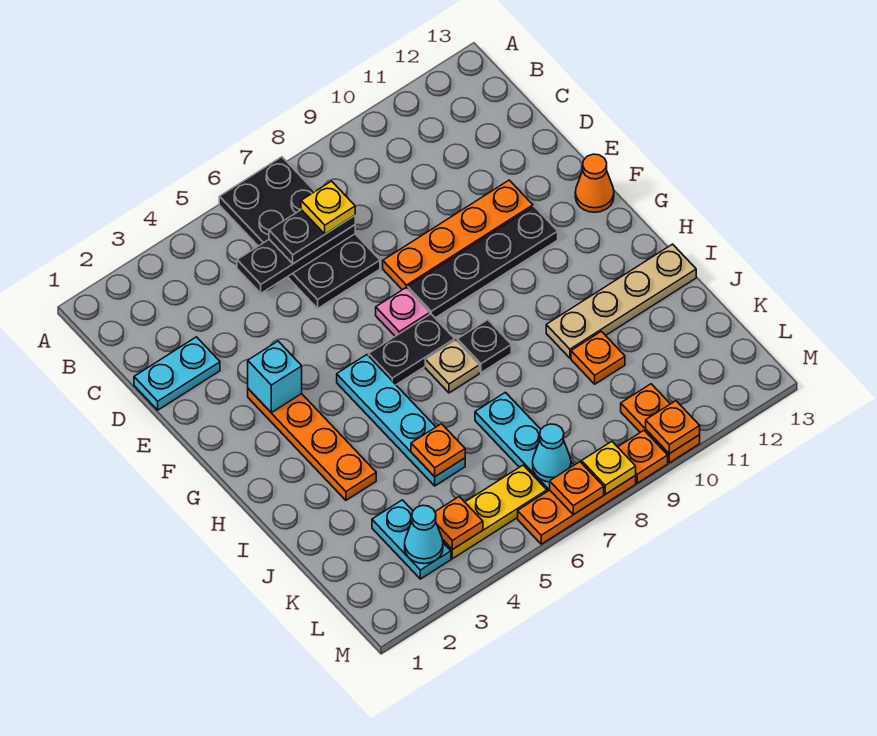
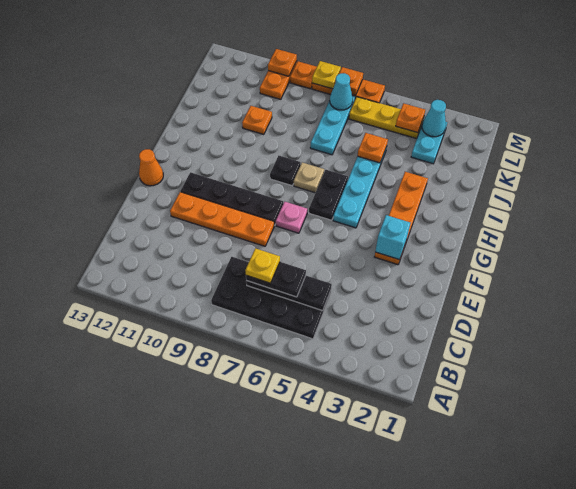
black plate A6:D7 level 1 -> black plate B5:C8 level 1
cyan plate D1:D2 level 1 -> none
black plate G6:G7 level 1 -> black plate G6:H6 level 1
tan plate I10:I13 level 1 -> none

